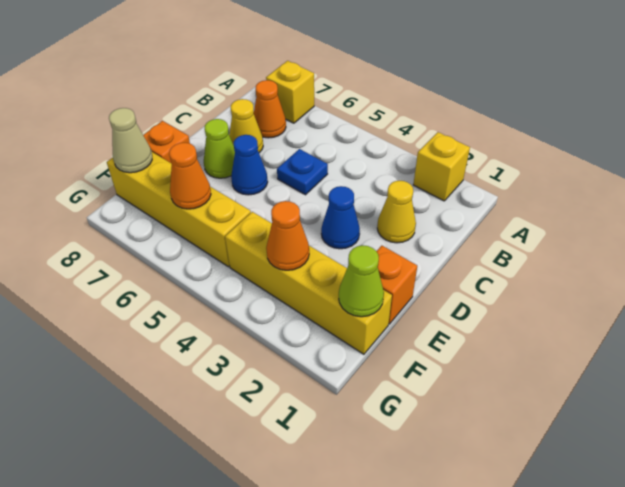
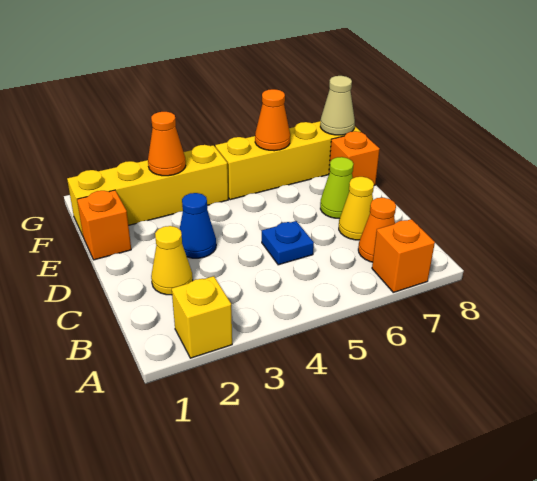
yellow brick A7 level 1 -> orange brick A7 level 1
blue cone D6 level 1 -> none
lime cone F1 level 2 -> none

